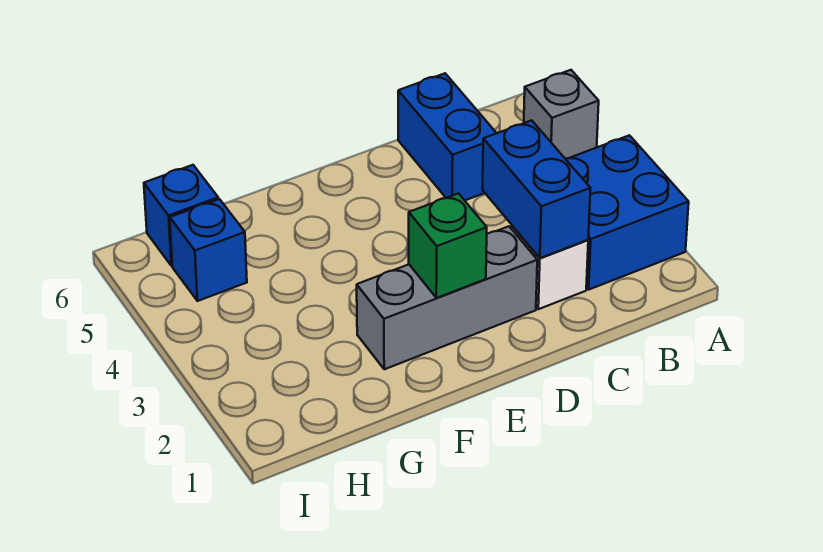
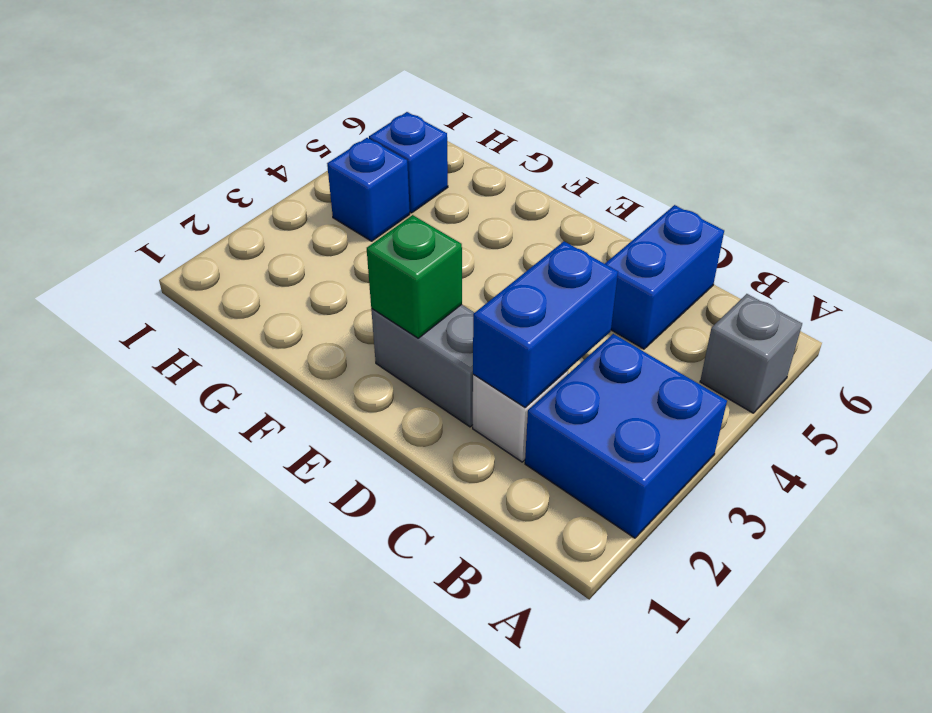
grey brick D2:F2 level 1 -> grey brick D2:E2 level 1
blue brick H6 level 1 -> blue brick H4 level 1

